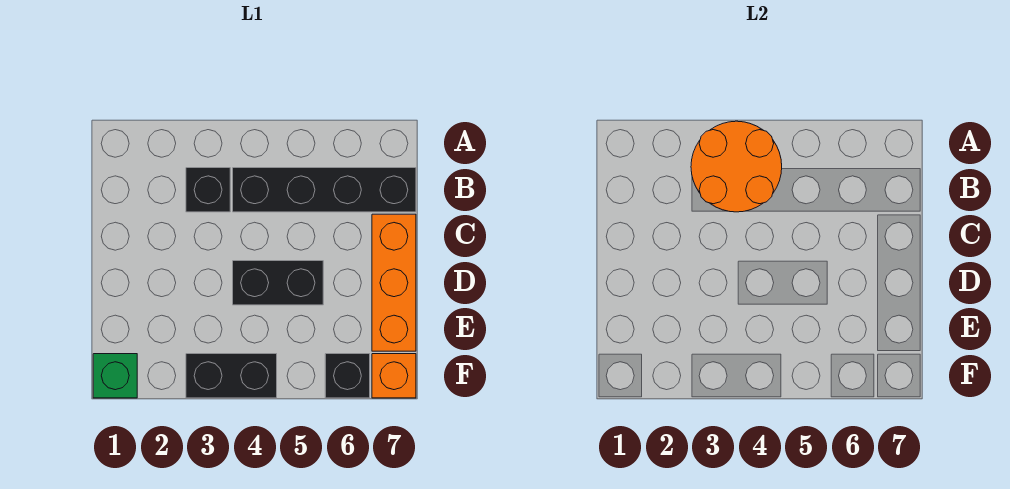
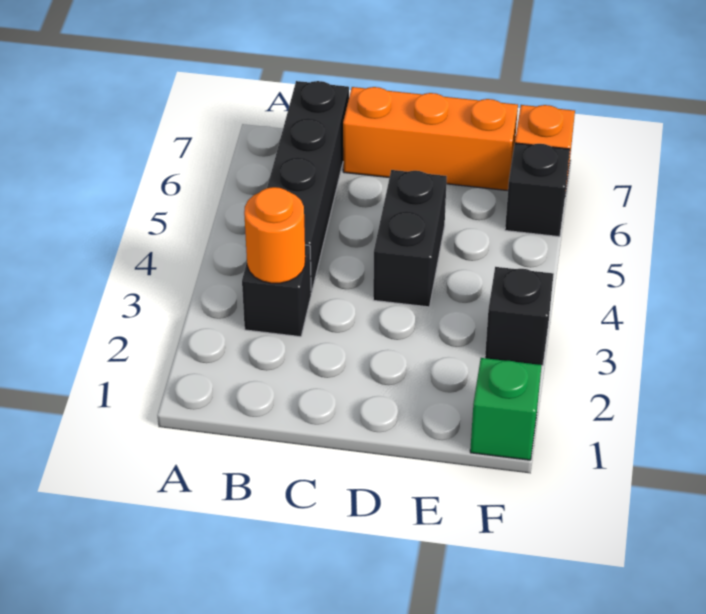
orange round brick A3:B4 level 2 -> orange round brick B3 level 2
black brick F3:F4 level 1 -> black brick F3 level 1

